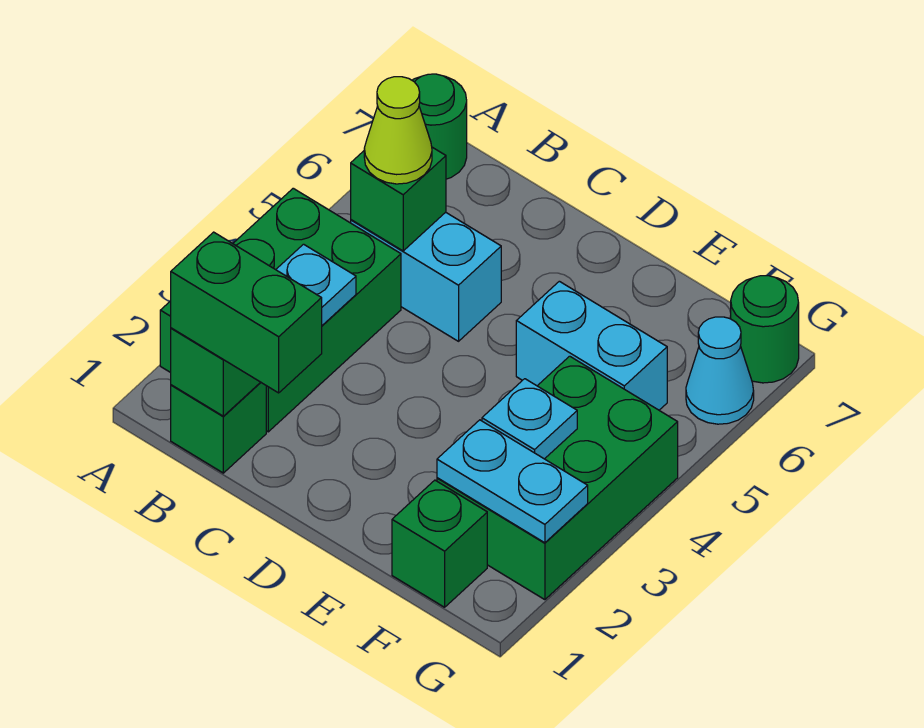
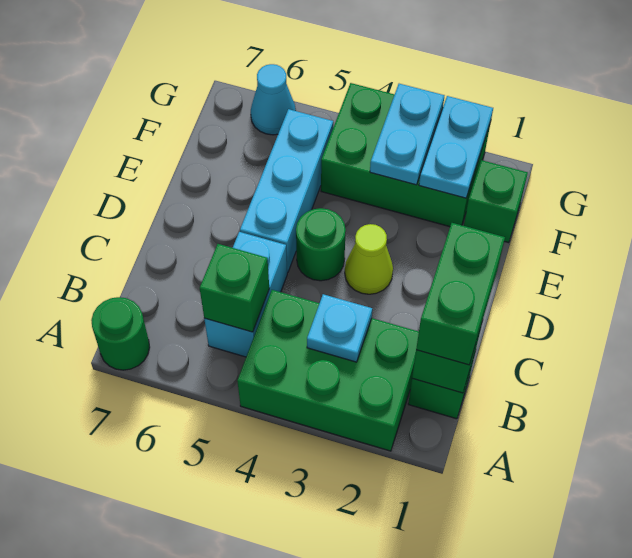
lime cone B5 level 3 -> lime cone D3 level 1
cyan brick E5:F5 level 1 -> cyan brick D5:F5 level 1
cyan plate F3 level 2 -> cyan plate F3:G3 level 2
green round brick G7 level 1 -> green round brick D4 level 1

